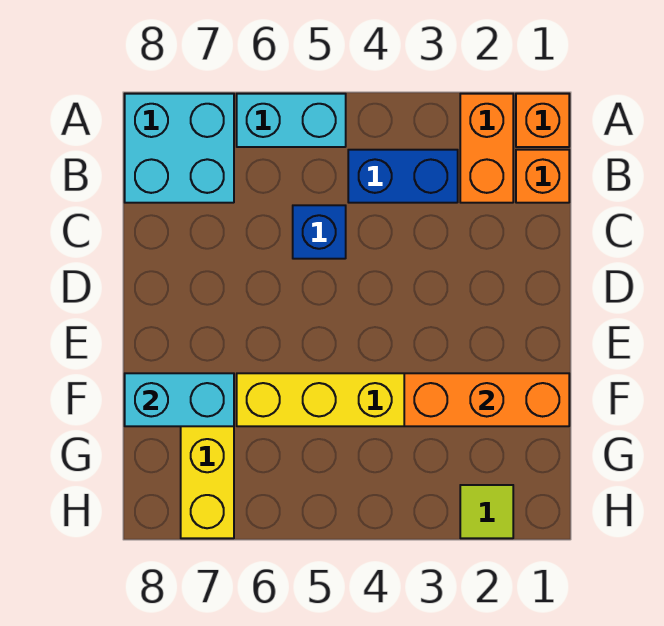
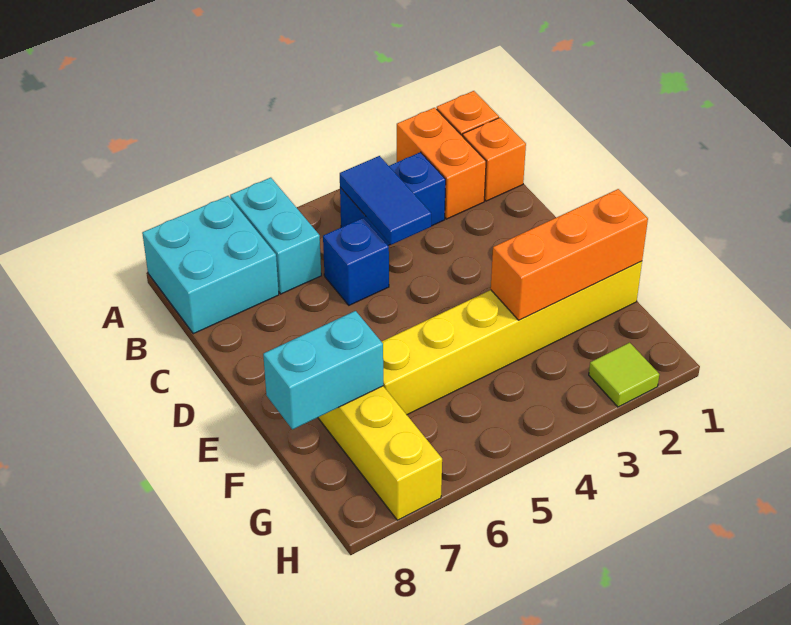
cyan brick A5:A6 level 1 -> cyan brick A6:B6 level 1
none -> blue tile B4:C4 level 2

